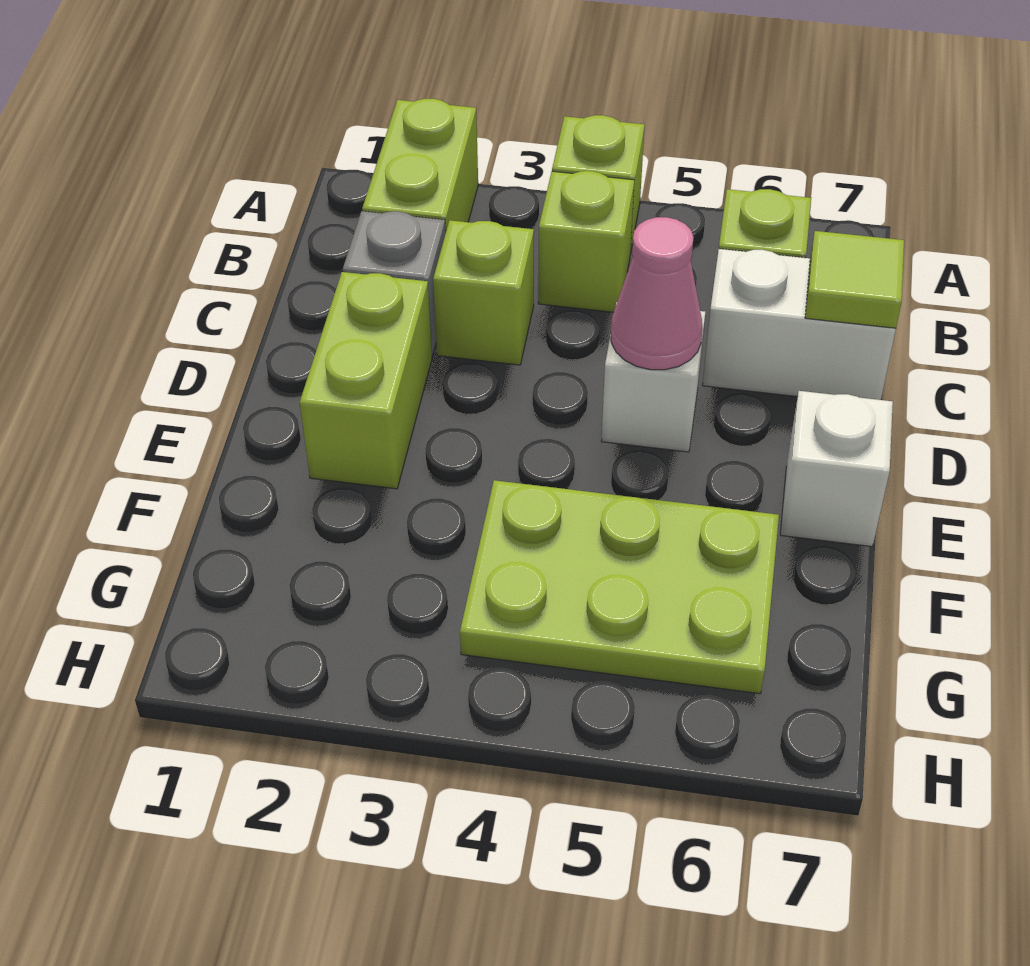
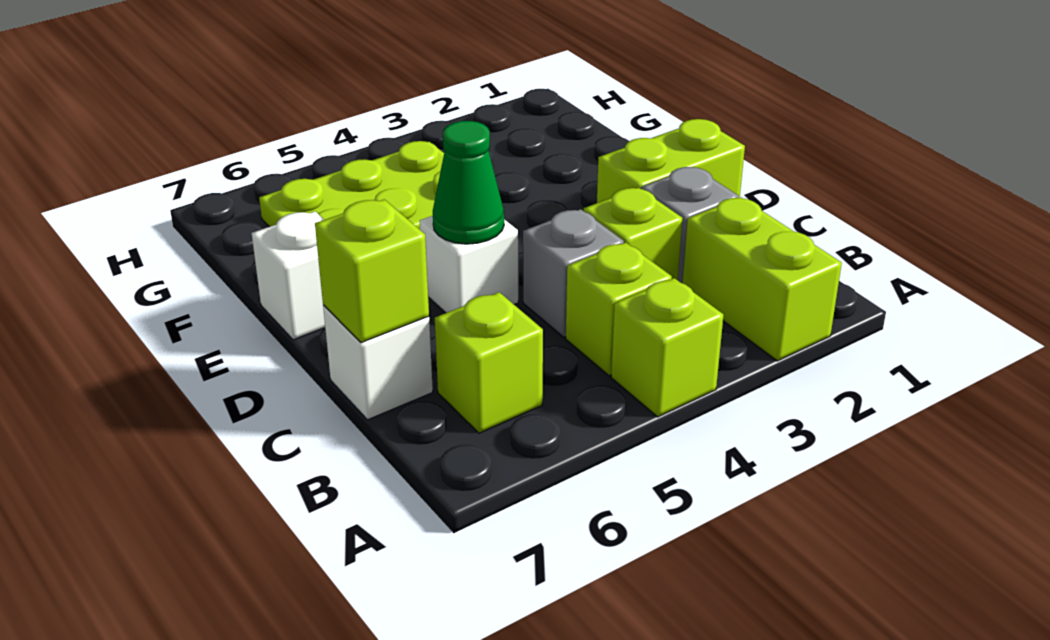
none -> grey brick C4 level 1
white brick C6:C7 level 1 -> white brick C7 level 1
lime tile C7 level 2 -> lime brick C7 level 2
lime brick D2:E2 level 1 -> lime brick D1:D2 level 1
pink cone D5 level 2 -> green cone D5 level 2

